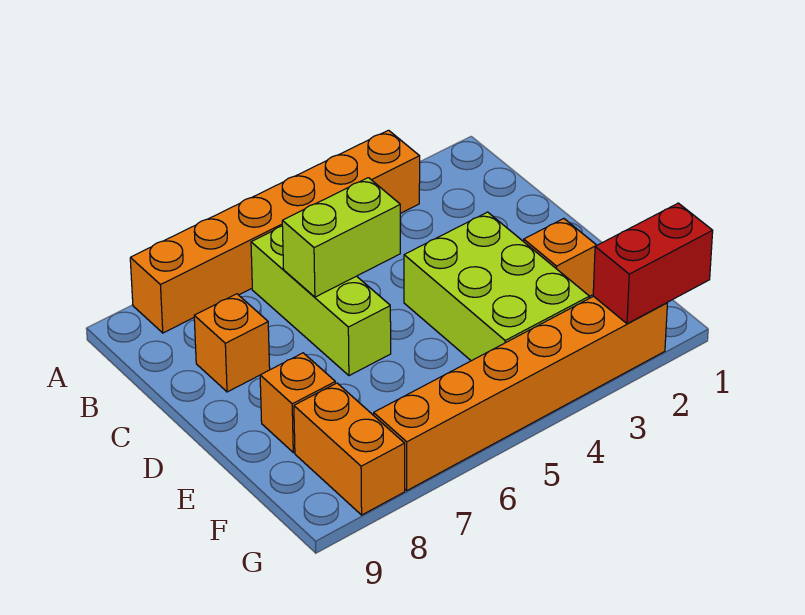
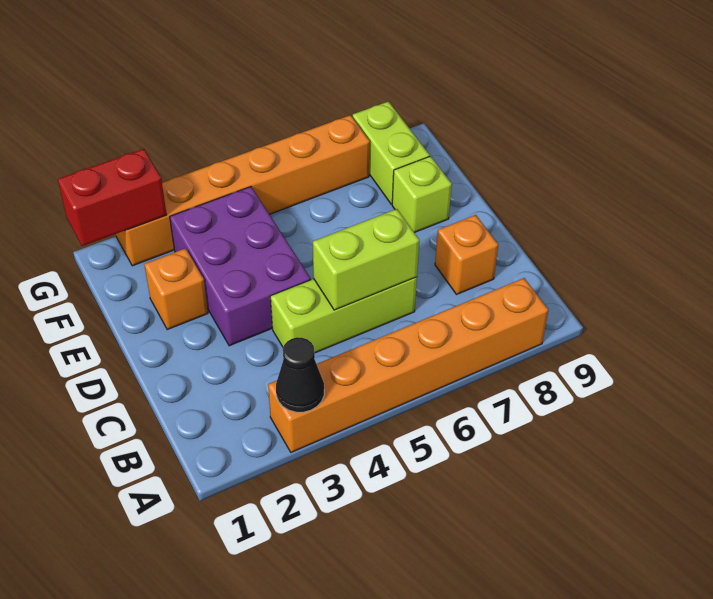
none -> black cone A3 level 2
lime brick B6:D6 level 1 -> lime brick C4:C6 level 1
lime brick D3:F4 level 1 -> purple brick D3:F4 level 1
orange brick E8 level 1 -> lime brick E8 level 1
orange brick F8:G8 level 1 -> lime brick F8:G8 level 1

